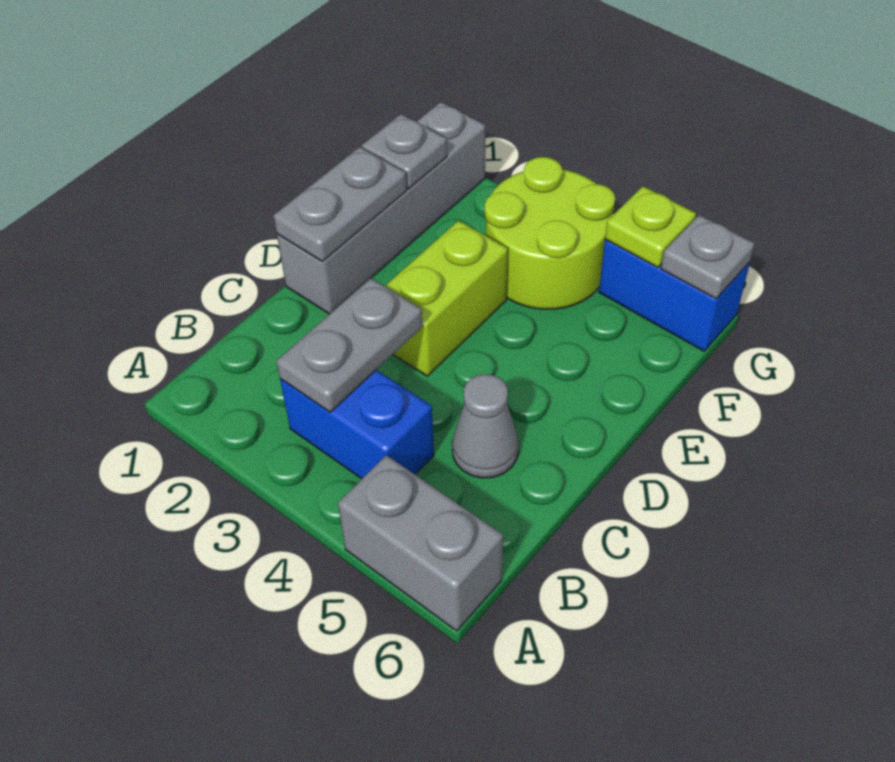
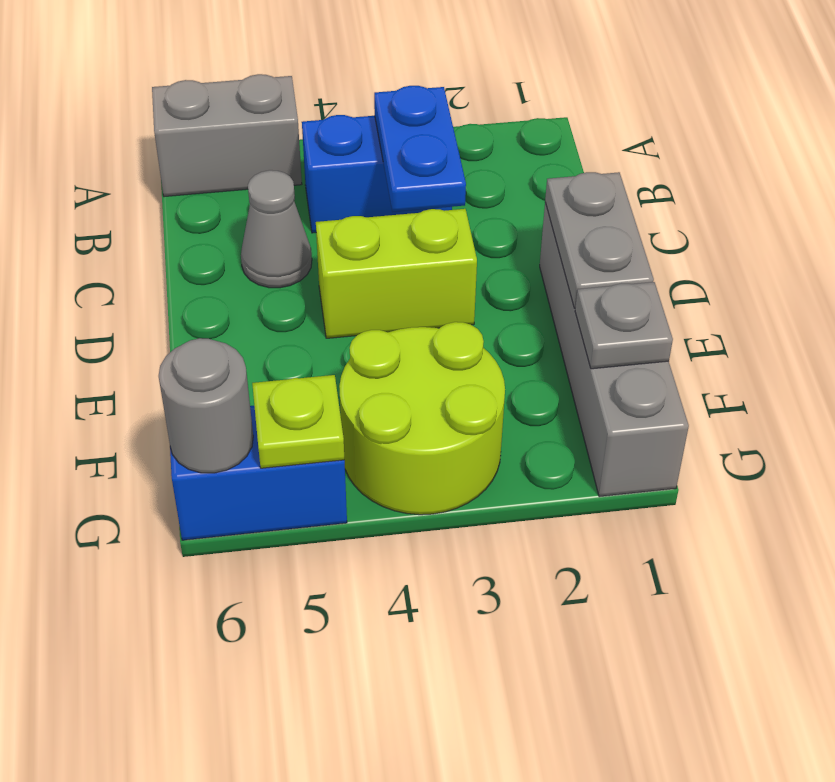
grey plate B3:C3 level 2 -> blue plate B3:C3 level 2
lime brick D3:E3 level 1 -> lime brick D3:D4 level 1
grey plate G6 level 2 -> grey round brick G6 level 2

